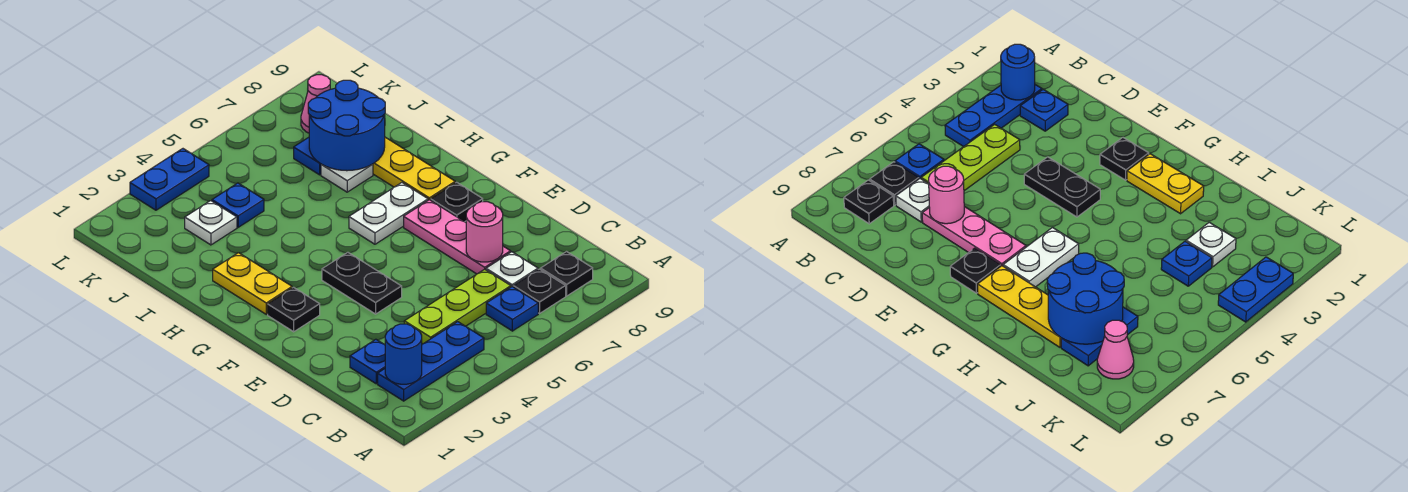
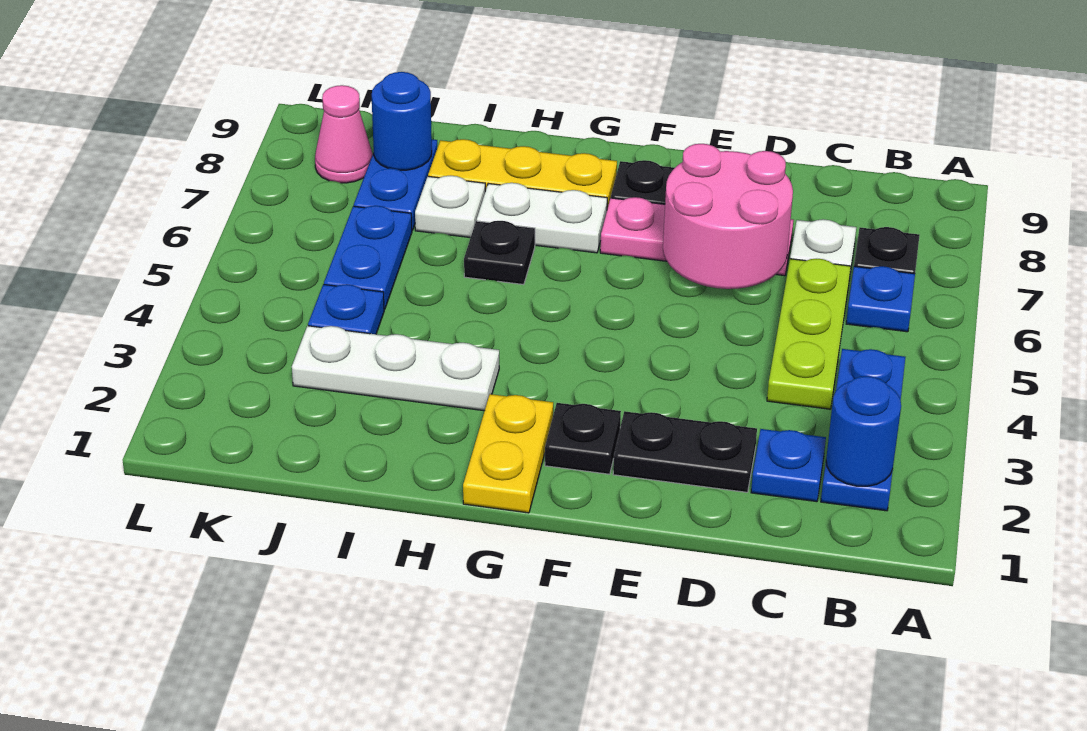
black plate B8 level 1 -> black plate H6 level 1
pink round brick D7 level 2 -> pink round brick D6:E7 level 2
black plate E4:F4 level 1 -> black plate D2:E2 level 1
yellow plate G2:H2 level 1 -> yellow plate G1:G2 level 1
white plate G6:G7 level 1 -> white plate G7:H7 level 1
blue round brick I7:J8 level 2 -> blue round brick J8 level 2
white plate J3 level 1 -> white plate H3:J3 level 1
blue plate L3:L4 level 1 -> blue plate J5:J6 level 1

